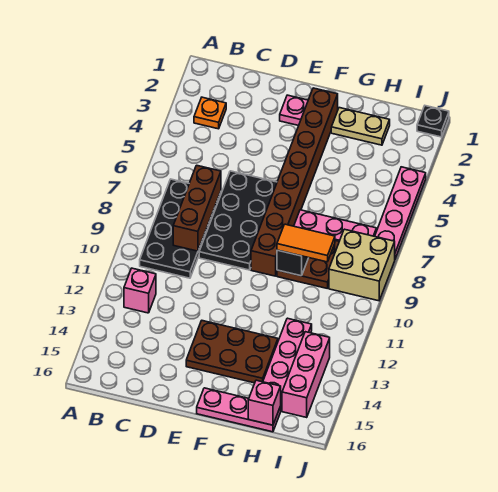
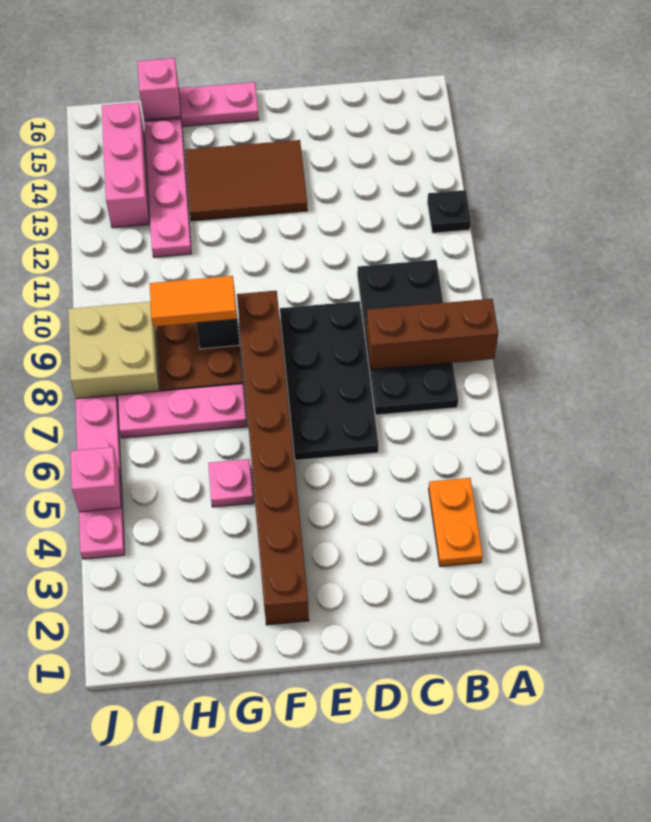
orange plate B3 level 1 -> orange plate B3:B4 level 1
pink brick B12 level 1 -> pink brick J5 level 2
brown brick C7:C9 level 2 -> brown brick A8:C8 level 2
pink plate E2 level 1 -> pink plate G5 level 1
brown plate E13:G14 level 1 -> brown tile E13:G14 level 1
tan plate G2:H2 level 1 -> none
black plate J1 level 1 -> black plate A12 level 1

